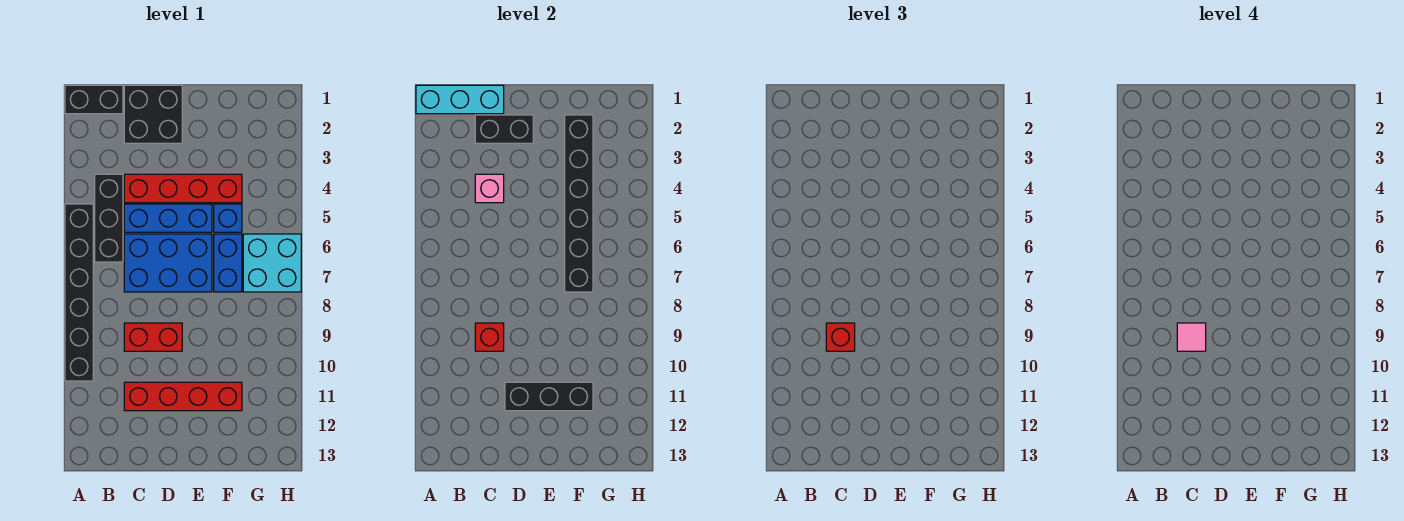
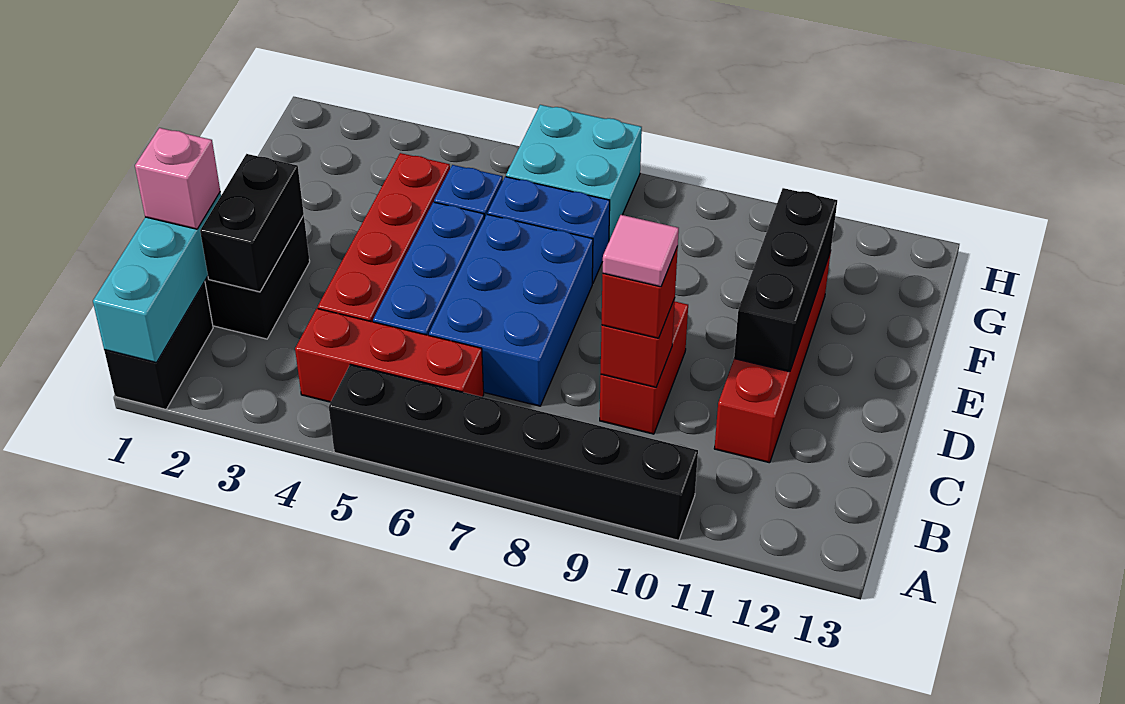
black brick B4:B6 level 1 -> red brick B4:B6 level 1
pink brick C4 level 2 -> pink brick C1 level 3
black brick F2:F7 level 2 -> none

